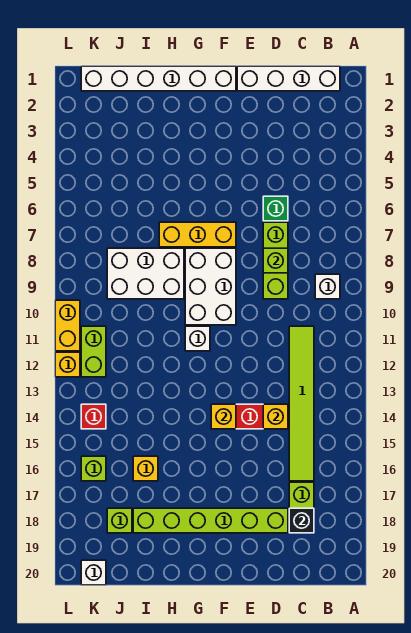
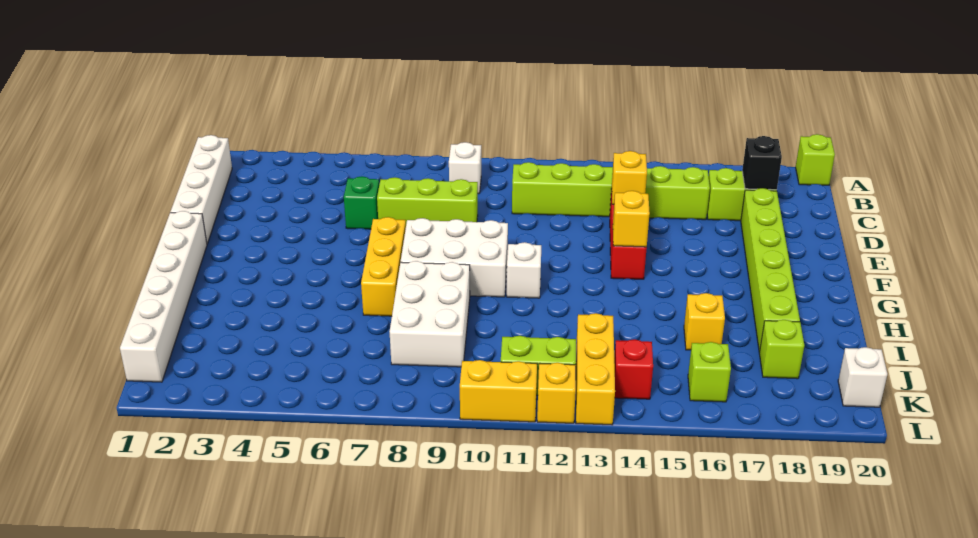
lime tile C11:C16 level 1 -> lime brick C11:C16 level 1
lime brick D8 level 2 -> lime brick A20 level 1
none -> yellow brick J13:L13 level 1

